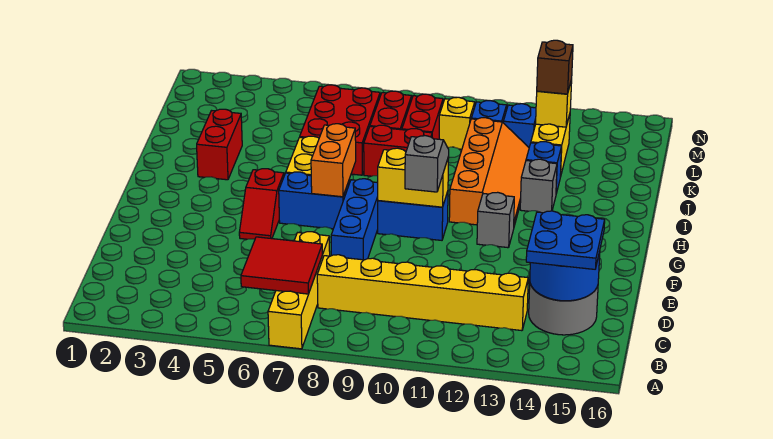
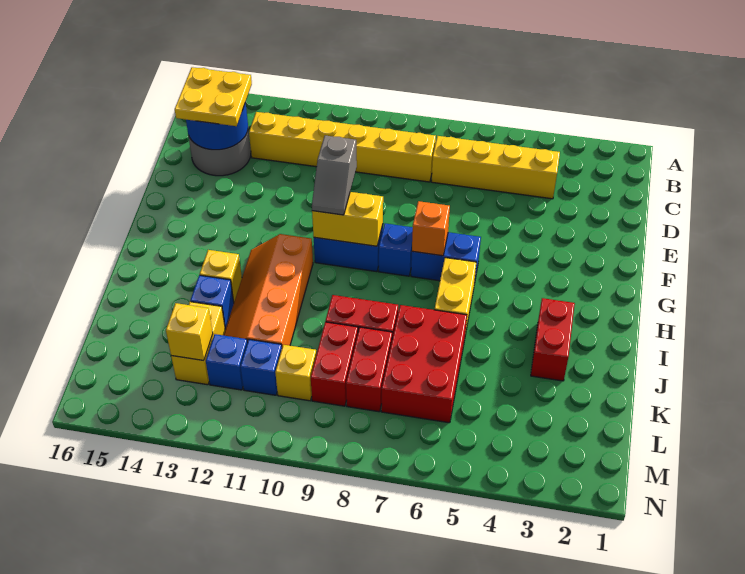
yellow brick A7:D7 level 1 -> yellow brick C4:C7 level 1
red tile B6:C7 level 2 -> none
blue plate C14:D15 level 3 -> yellow plate C14:D15 level 3
blue brick E8:G8 level 1 -> blue brick G8 level 1
red slope F5:G5 level 1 top G -> none
orange brick G7:H7 level 2 -> orange brick G7 level 2
grey brick G12 level 1 -> none
grey brick I13 level 1 -> yellow brick I13 level 1
brown brick L13 level 3 -> none

